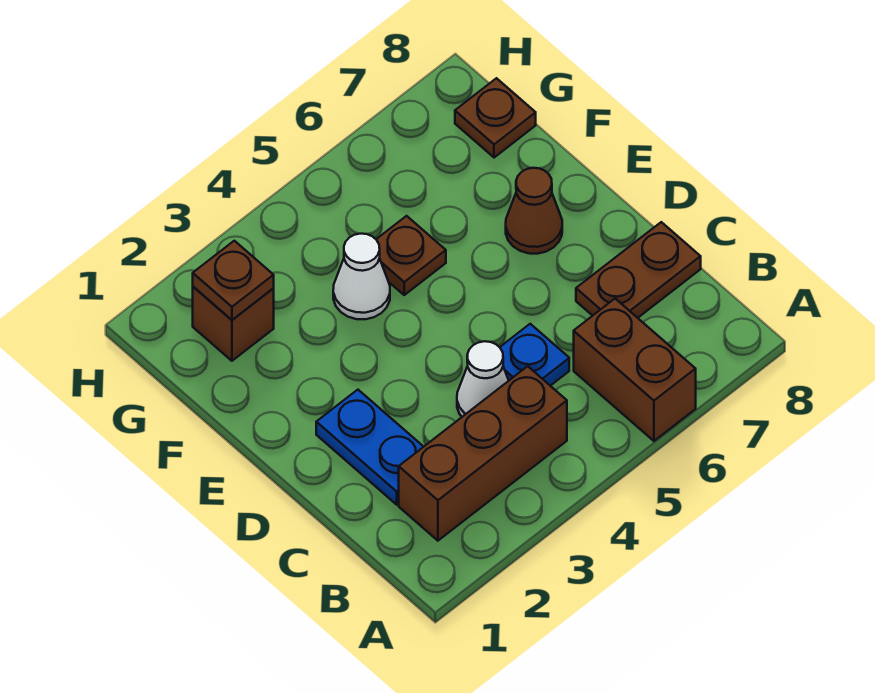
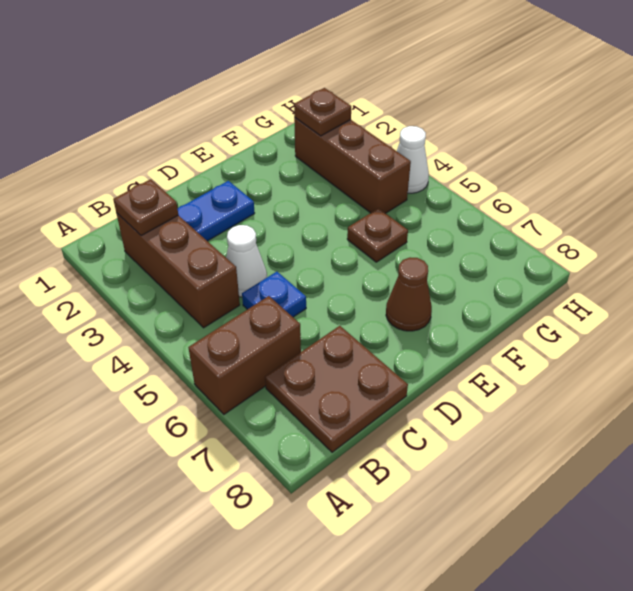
brown plate C7:C8 level 1 -> brown plate B7:C8 level 1
white cone F4 level 1 -> white cone H4 level 1
brown brick G2 level 1 -> brown brick G2:G4 level 1
brown plate G8 level 1 -> brown plate B2 level 2

